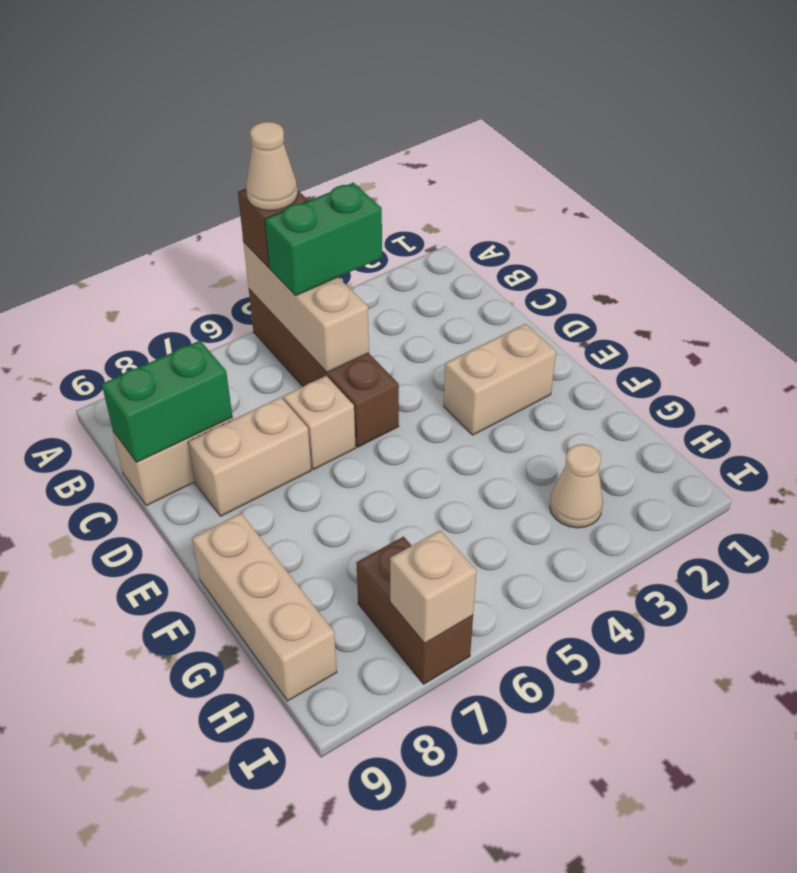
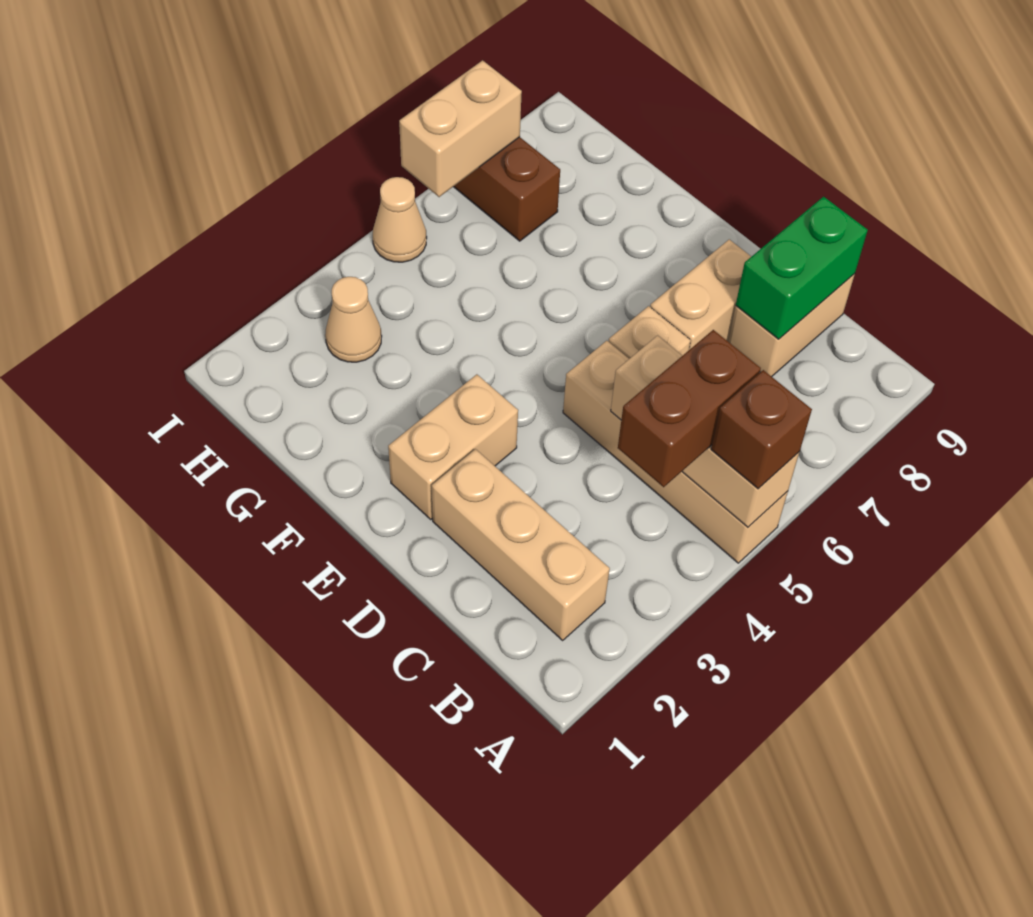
brown brick A5:D5 level 1 -> tan brick A5:D5 level 1
tan cone A5 level 4 -> tan cone I5 level 1
green brick B4:B5 level 3 -> brown brick B4:B5 level 3
tan brick F9:H9 level 1 -> tan brick B2:D2 level 1
tan brick I7 level 2 -> tan brick I6:I7 level 2

